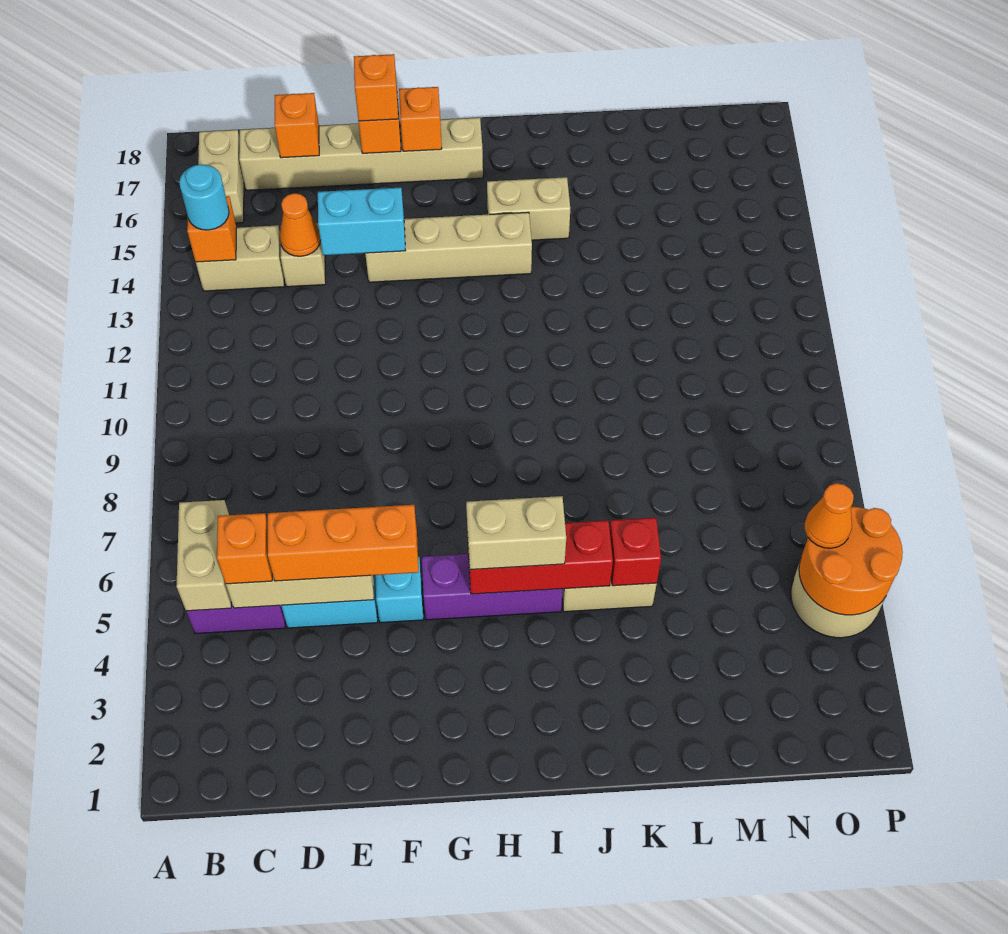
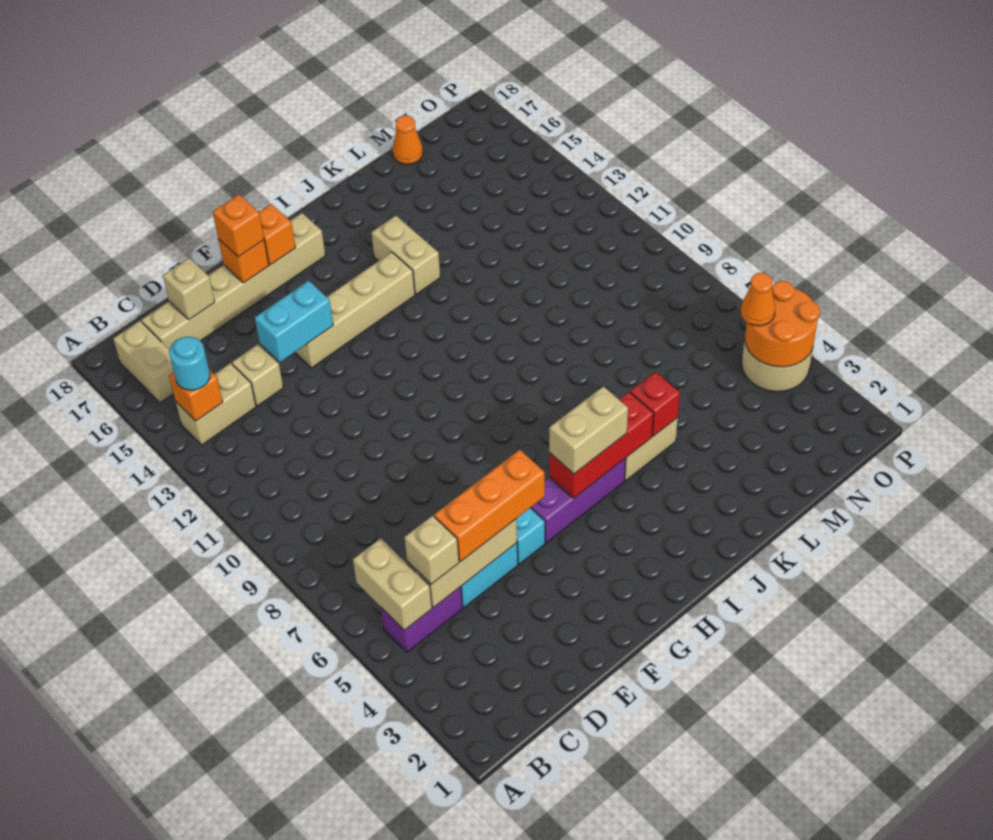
orange brick C5 level 3 -> tan brick C5 level 3
orange cone D14 level 2 -> orange cone M18 level 1
orange brick D17 level 2 -> tan brick D17 level 2
tan brick I15:J15 level 1 -> tan brick J14:J15 level 1

